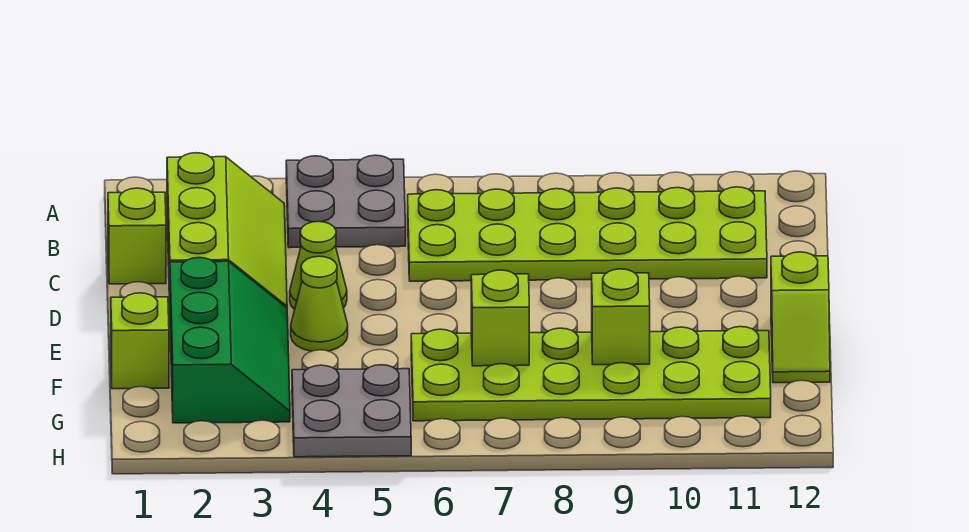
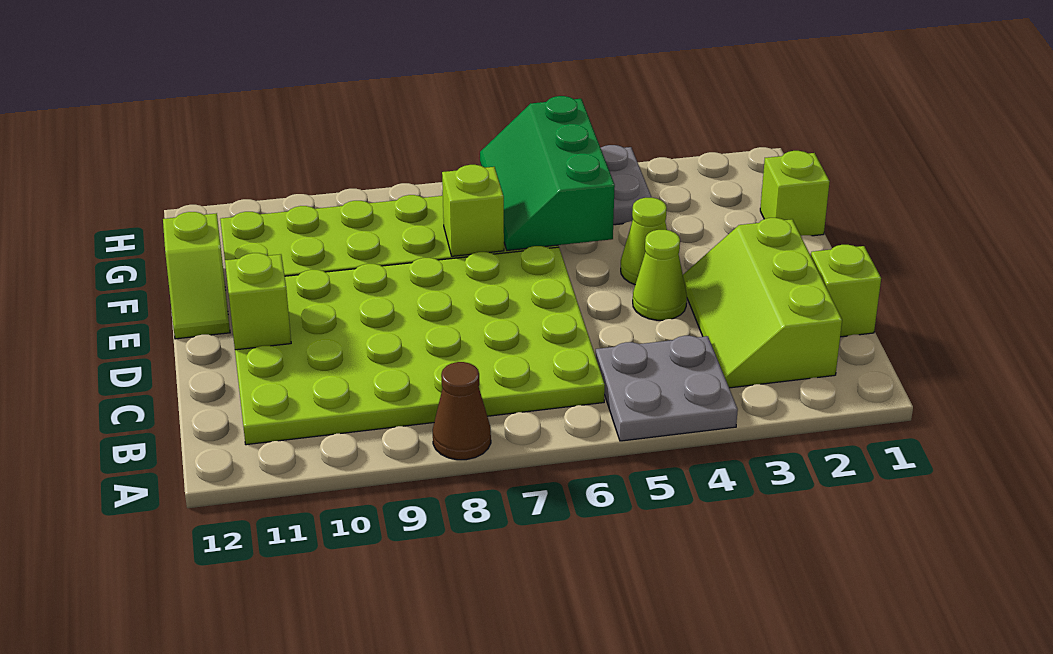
none -> brown cone A8 level 1
lime plate B6:C11 level 1 -> lime plate B6:E11 level 1
green slope E2:G3 level 1 top 2 -> green slope F5:H6 level 2 top 5
lime slope E12:F12 level 1 top E -> lime slope E12:F12 level 1 top F
lime brick F9 level 2 -> lime brick D11 level 2

